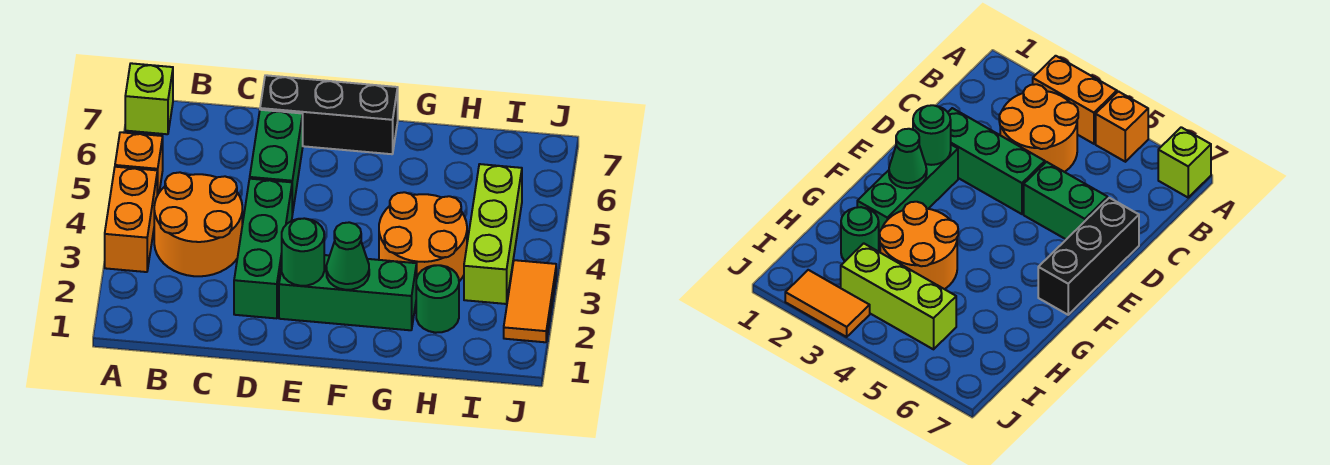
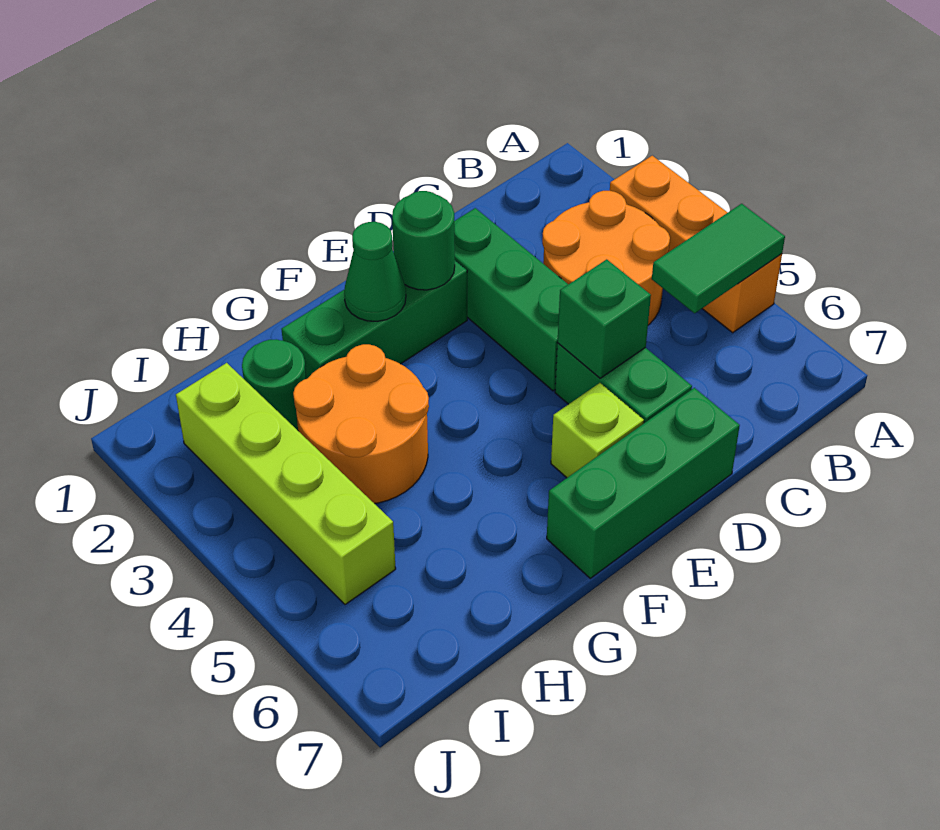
none -> green tile A5:B5 level 2
lime brick A7 level 1 -> lime brick E6 level 1
none -> green brick D5 level 2
black brick D7:F7 level 1 -> green brick D7:F7 level 1
lime brick I3:I5 level 1 -> lime brick I2:I5 level 1
orange tile J2:J3 level 1 -> none

